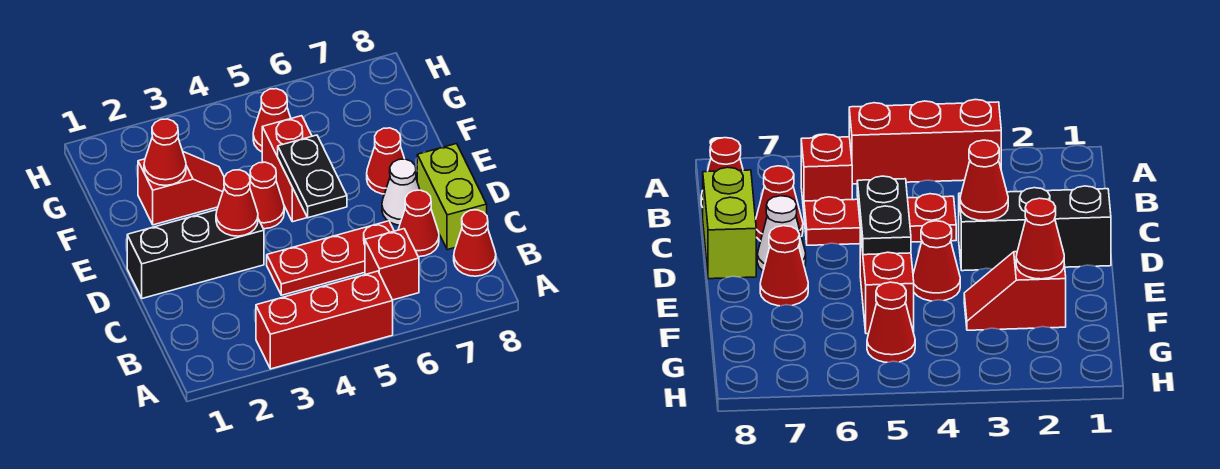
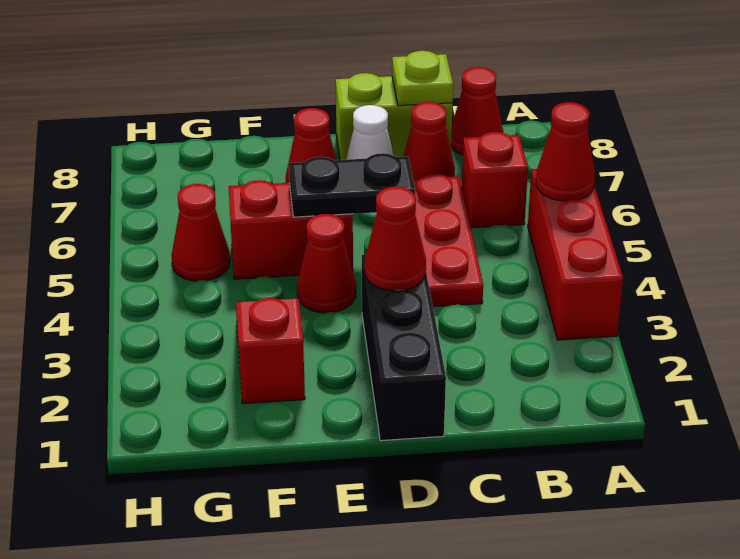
none -> lime plate C8 level 2
red cone F2 level 2 -> red cone A5 level 2

